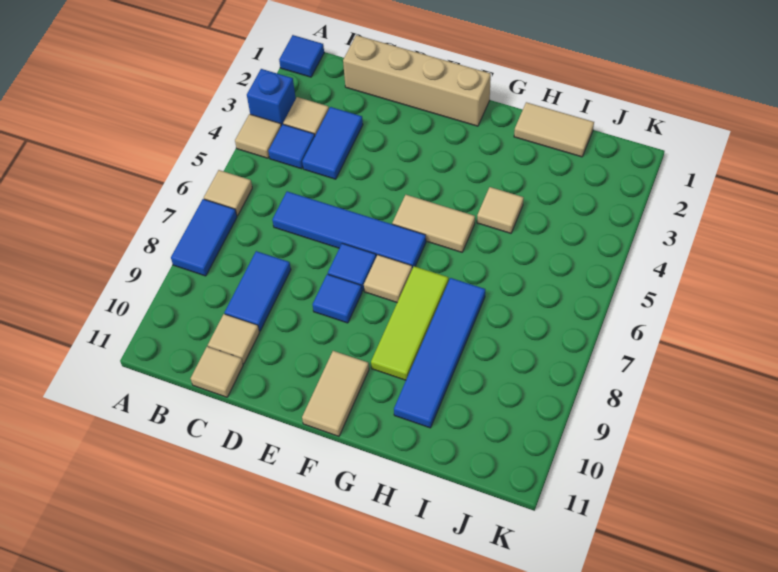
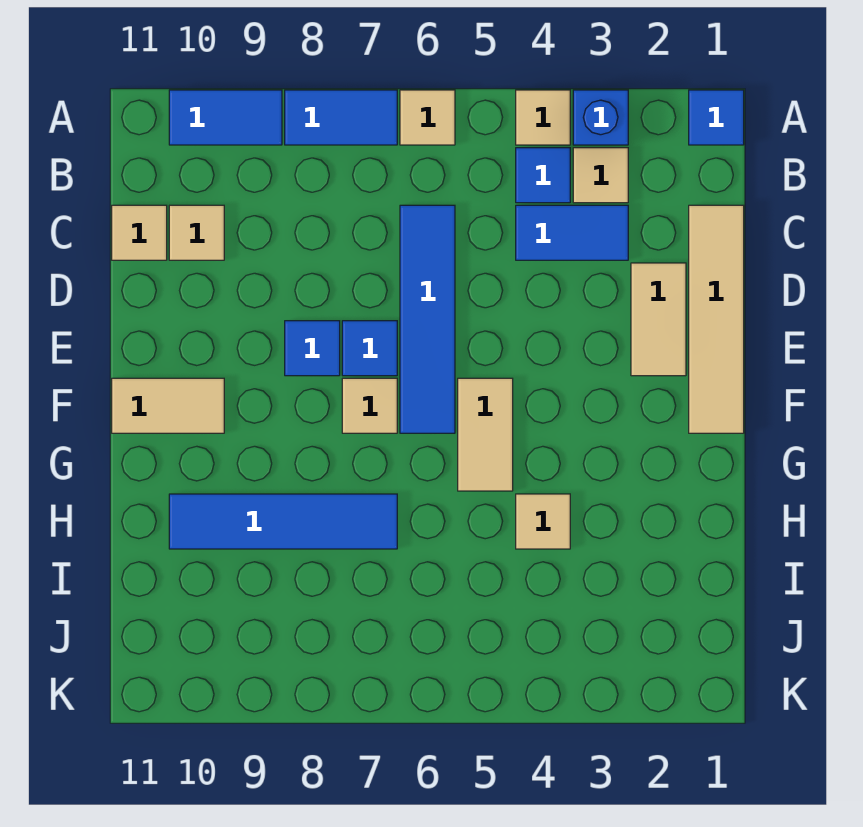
tan brick C1:F1 level 1 -> tan tile C1:F1 level 1
blue tile C8:C9 level 1 -> blue tile A9:A10 level 1
lime tile G7:G9 level 1 -> none
tan tile H1:I1 level 1 -> tan tile D2:E2 level 1

